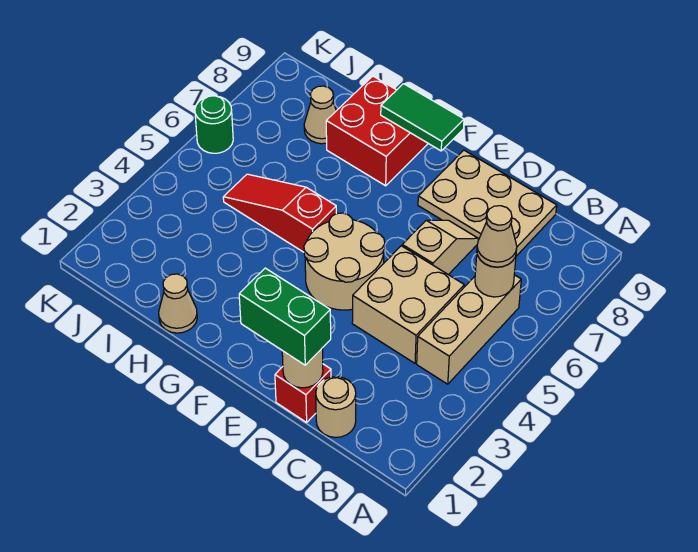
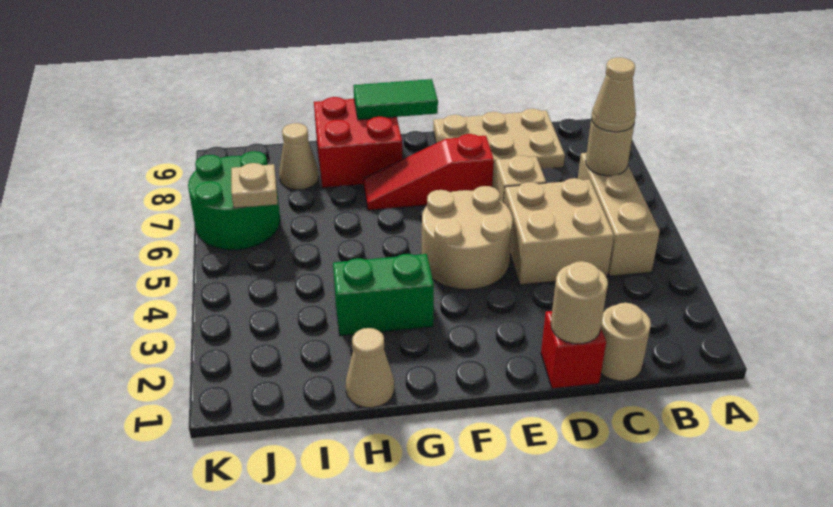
green brick D1:E1 level 3 -> green brick G3:H3 level 1
red slope G5:I5 level 1 top G -> red slope E7:G7 level 1 top E
none -> tan plate J6 level 2
green round brick K6 level 1 -> green round brick J6:K7 level 1

